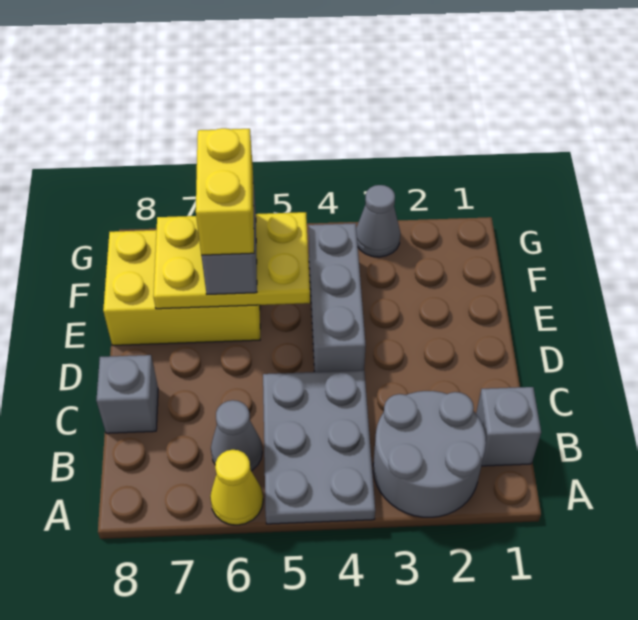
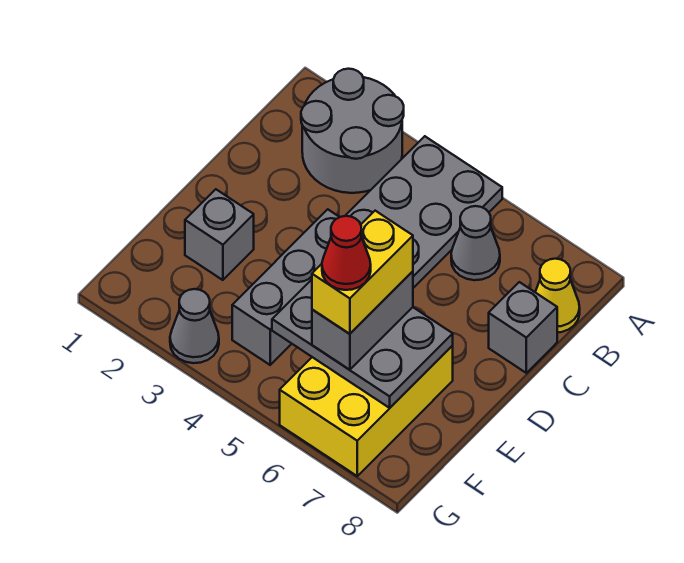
yellow cone A6 level 1 -> yellow cone B8 level 1
grey brick B1 level 1 -> grey brick E2 level 1
yellow plate E5:F7 level 2 -> grey plate E5:F7 level 2
yellow brick E6:F8 level 1 -> yellow brick E6:G7 level 1
none -> red cone F6 level 5

